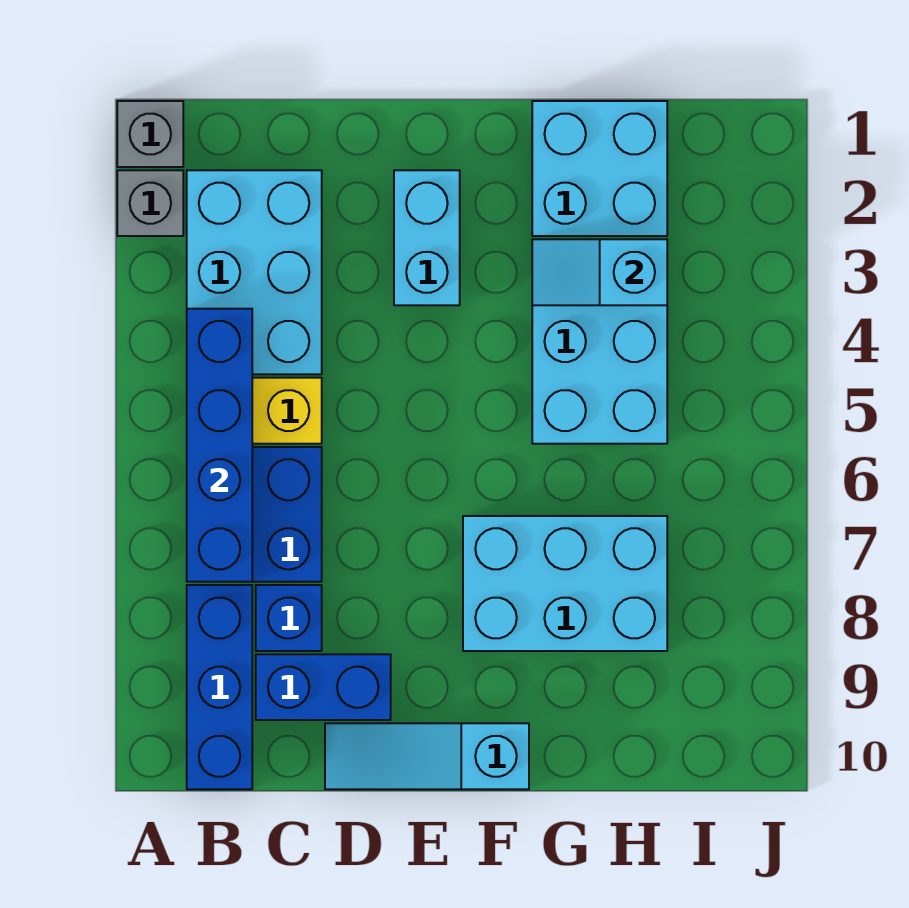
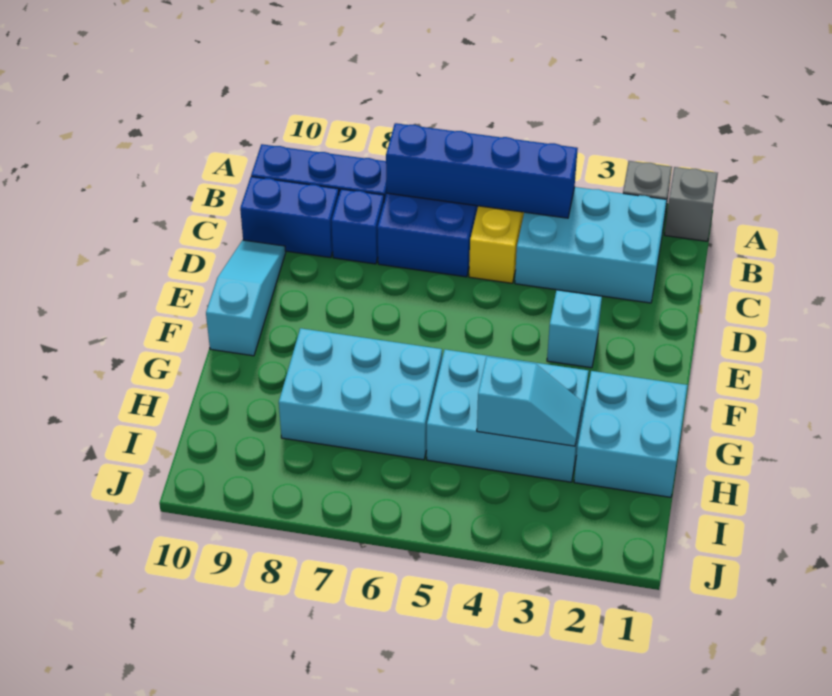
blue brick C9:D9 level 1 -> blue brick C9:C10 level 1
cyan brick E2:E3 level 1 -> cyan brick E3 level 1
cyan brick F7:H8 level 1 -> cyan brick G6:H8 level 1
cyan slope G3:H3 level 2 top H -> cyan slope H3:H4 level 2 top 4

